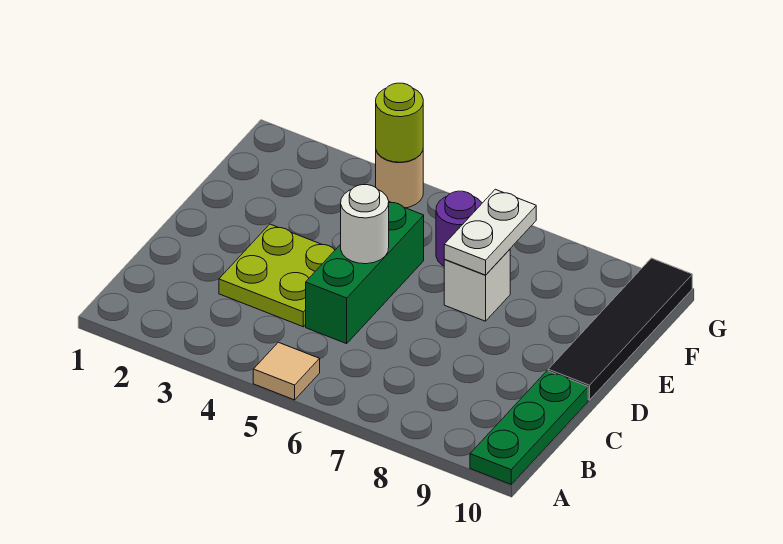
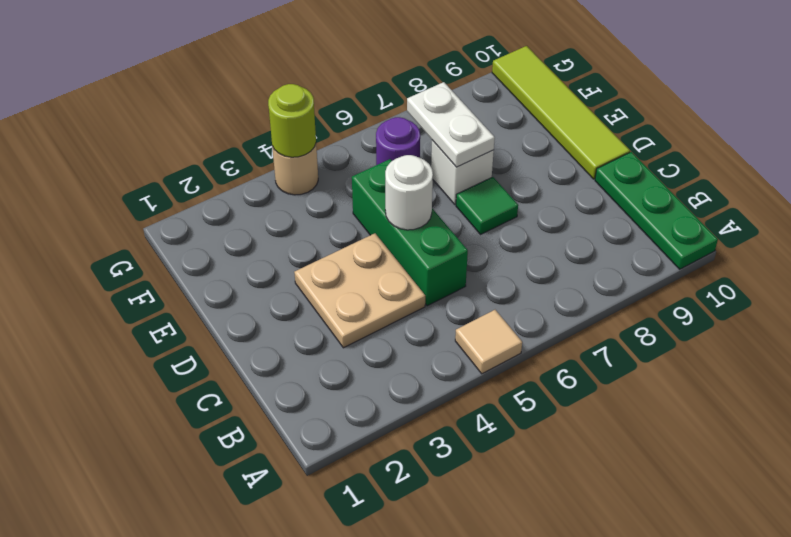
lime plate C3:D4 level 1 -> tan plate C3:D4 level 1
none -> green tile D7 level 1
black tile D10:G10 level 1 -> lime tile D10:G10 level 1

